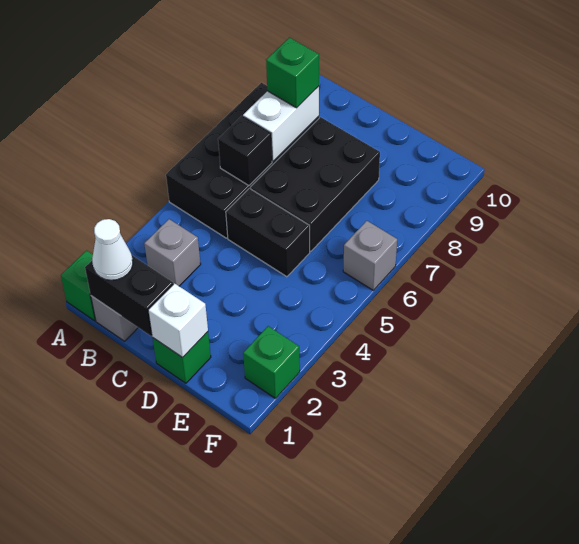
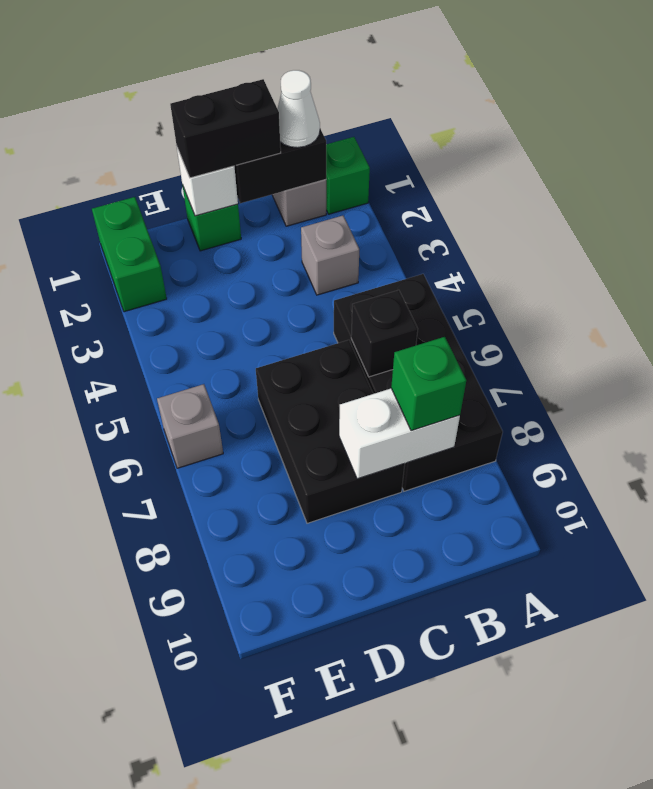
white brick B7:B8 level 2 -> white brick B8:C8 level 2
black brick C5:D5 level 1 -> black brick C1:D1 level 3
green brick F2 level 1 -> green brick F1:F2 level 1

